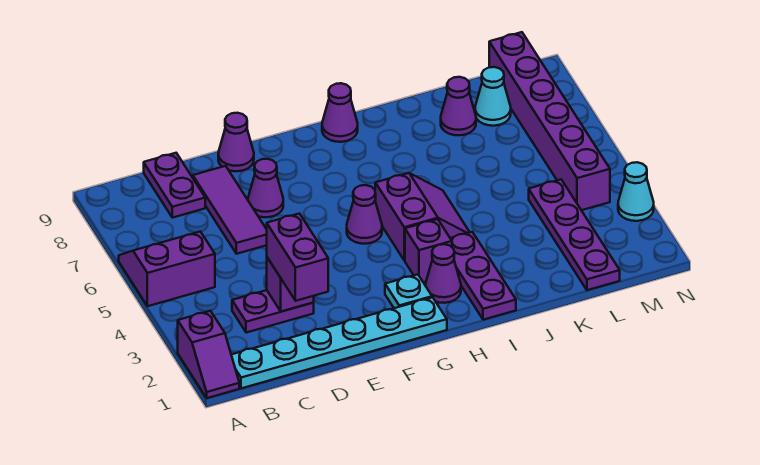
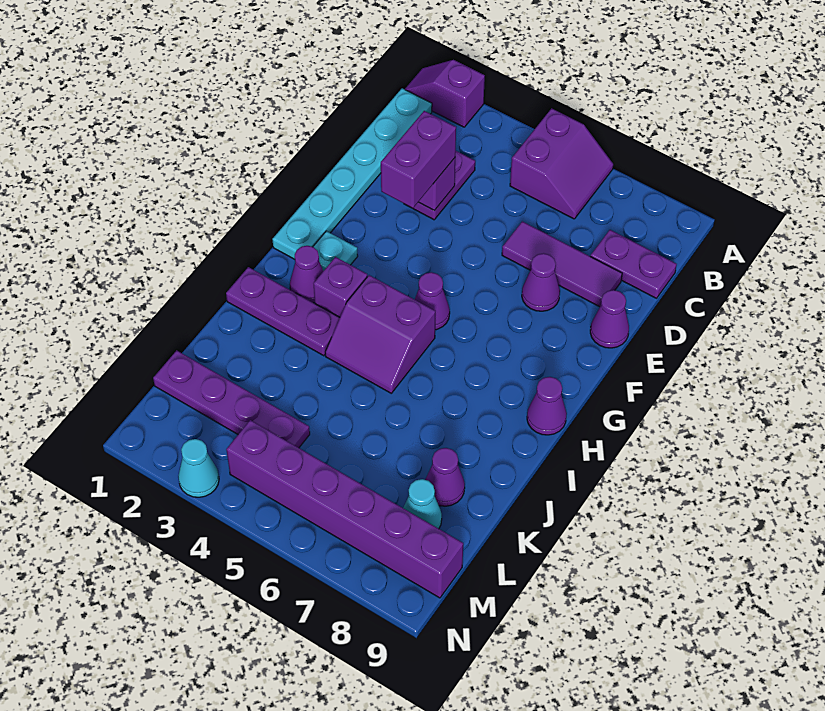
purple brick D2:D3 level 3 -> purple brick D3:E3 level 3

